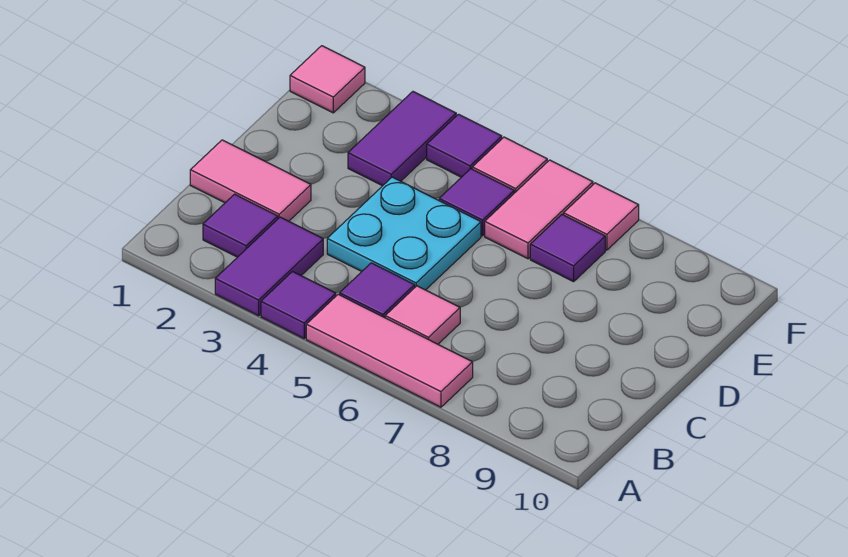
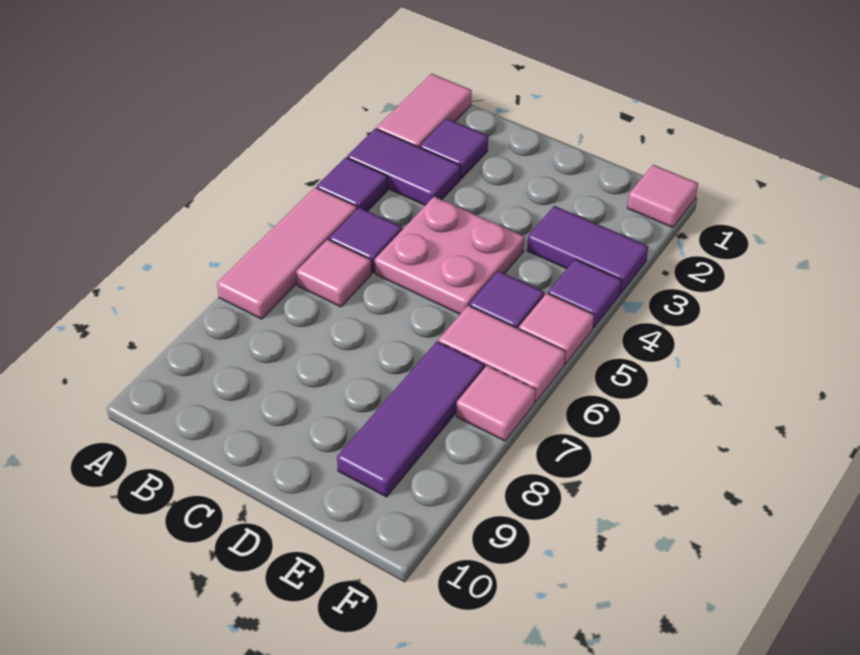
pink tile C1:C2 level 1 -> pink tile A1:A2 level 1
cyan plate C4:D5 level 1 -> pink plate C4:D5 level 1
purple tile E7 level 1 -> purple tile E7:E9 level 1

